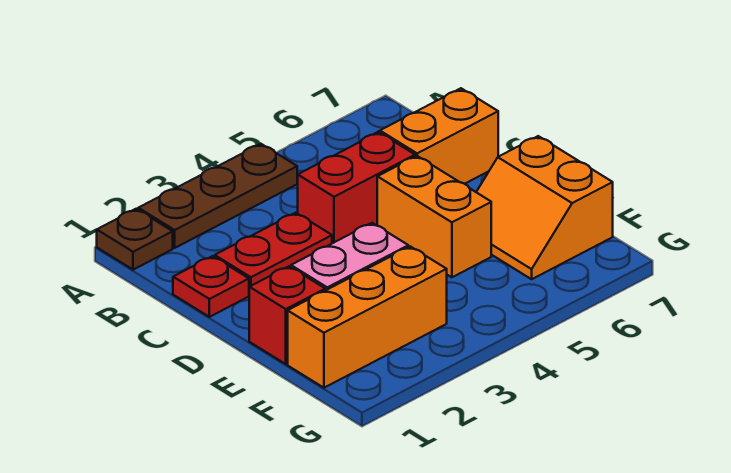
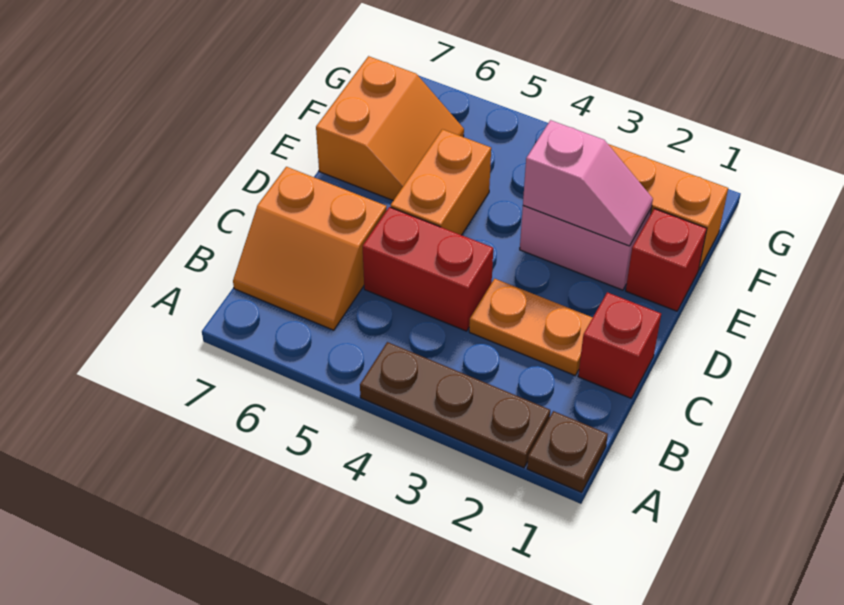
red plate C1 level 1 -> red brick C1 level 1
red plate C2:C3 level 1 -> orange plate C2:C3 level 1
none -> pink slope E2:E3 level 2 top 3

